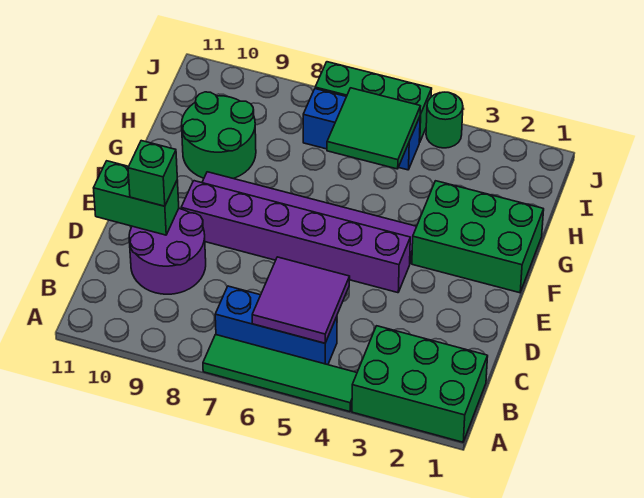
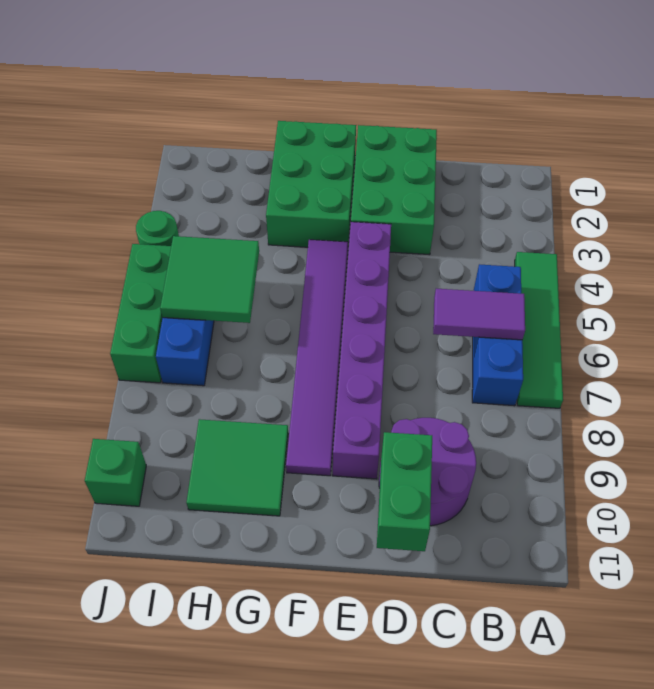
green brick A1:B3 level 1 -> green brick D1:E3 level 1
purple tile B5:C6 level 2 -> purple tile B6:C6 level 2
green brick D10 level 3 -> green brick J10 level 1
green round brick G9:H10 level 1 -> green tile G9:H10 level 1

